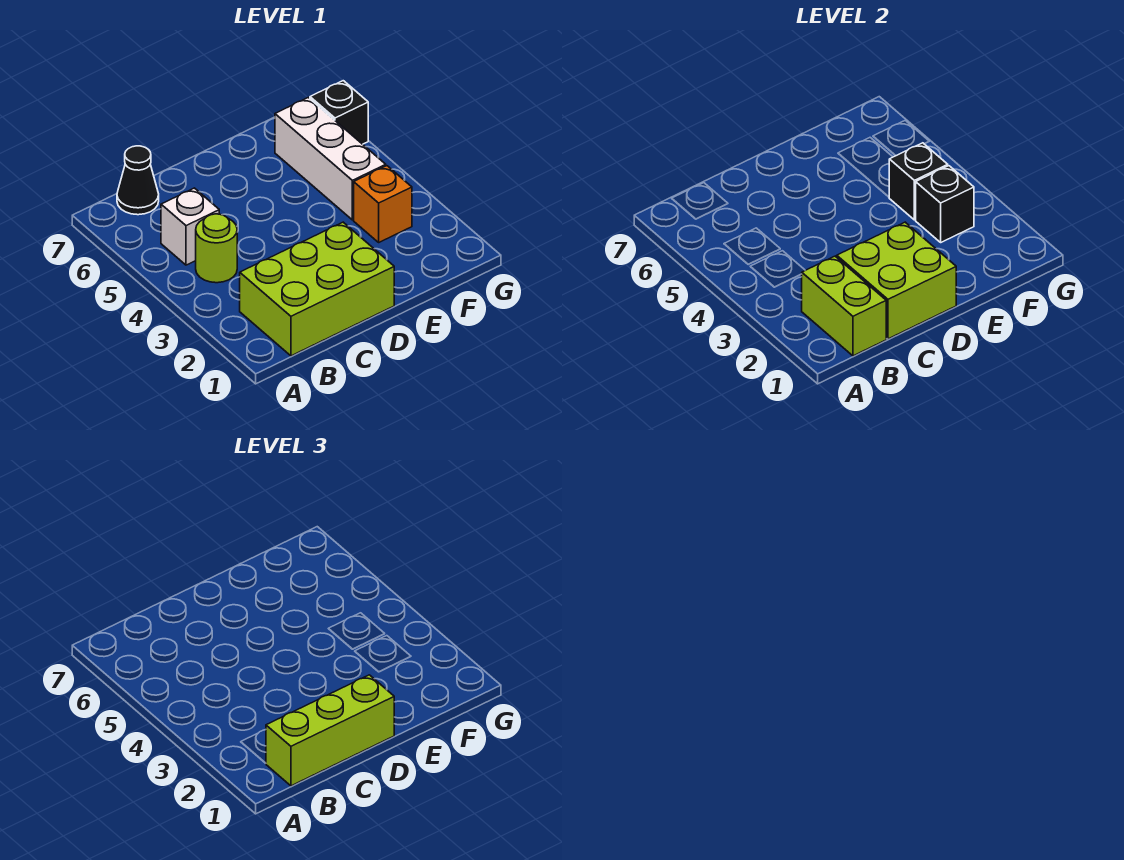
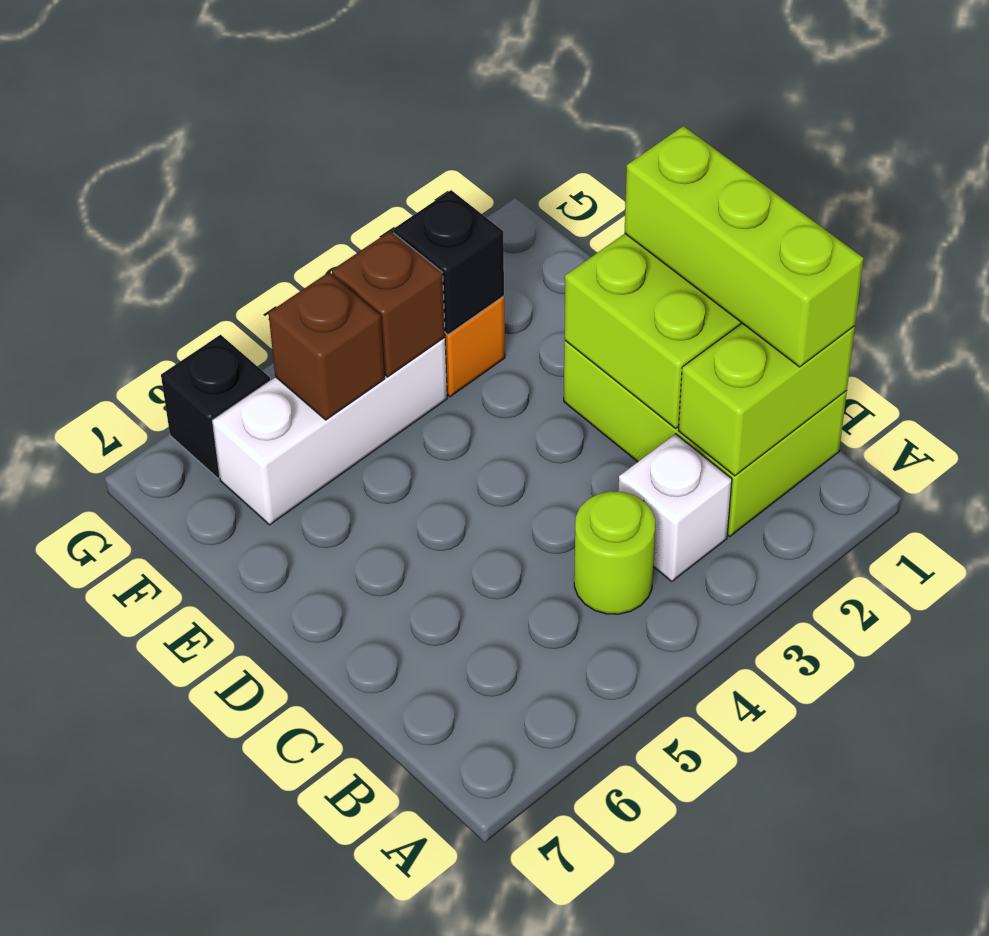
white brick B5 level 1 -> white brick B3 level 1
black cone B7 level 1 -> none
black brick F4 level 2 -> brown brick F4 level 2
none -> brown brick F5 level 2

